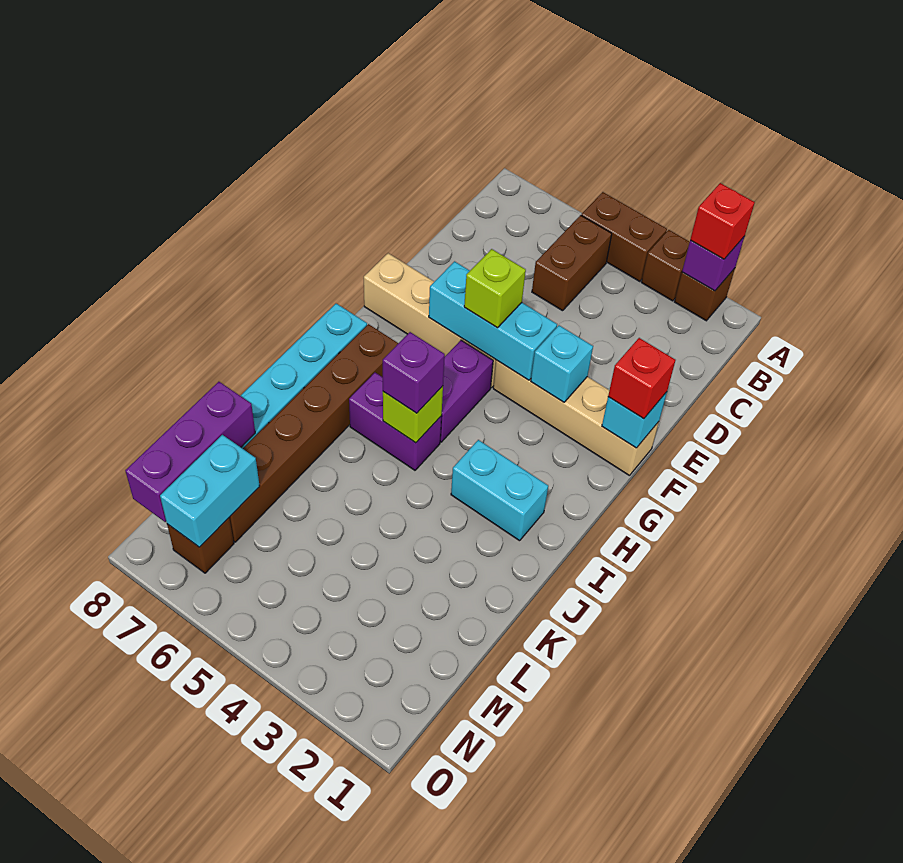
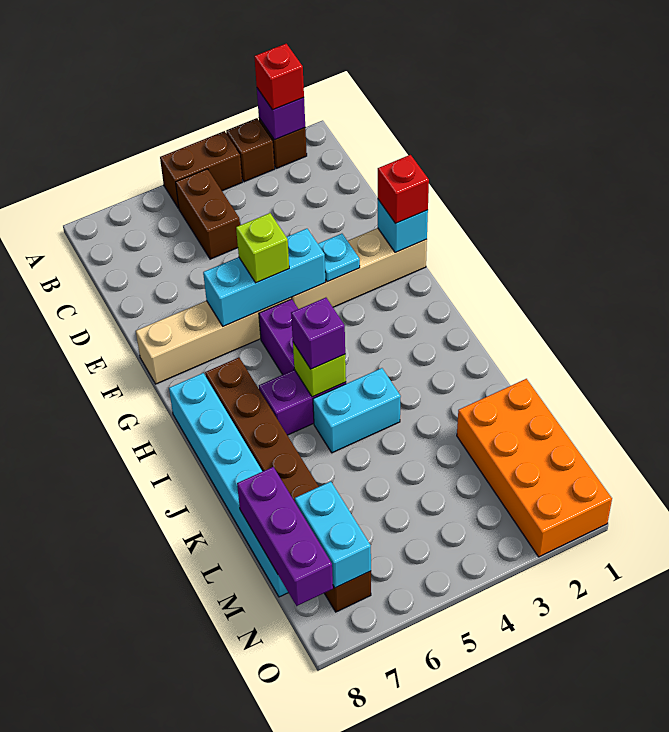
cyan brick F3 level 2 -> cyan plate F3 level 2
cyan brick I2:I3 level 1 -> cyan brick J4:J5 level 1
none -> orange brick L1:O2 level 1

